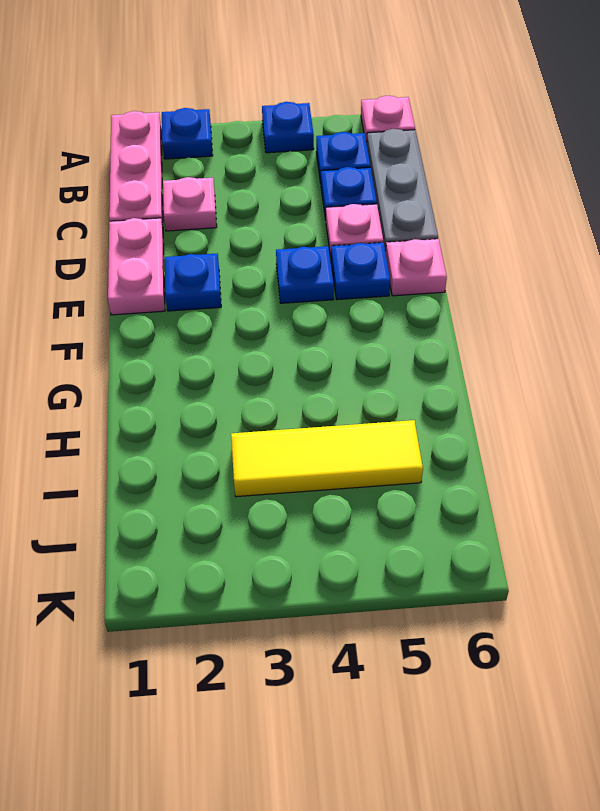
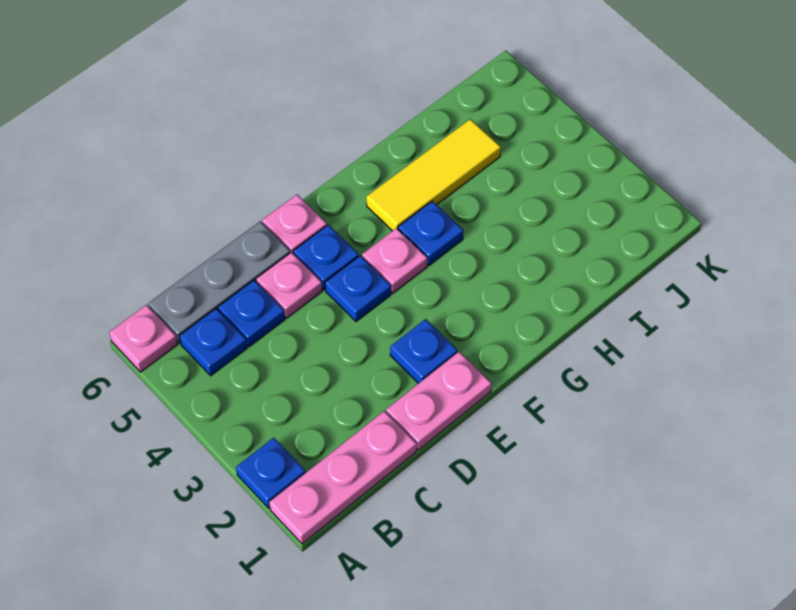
blue plate A4 level 1 -> blue plate G4 level 1
pink plate C2 level 1 -> pink plate F4 level 1
yellow tile I3:I5 level 1 -> yellow tile G5:I5 level 1

